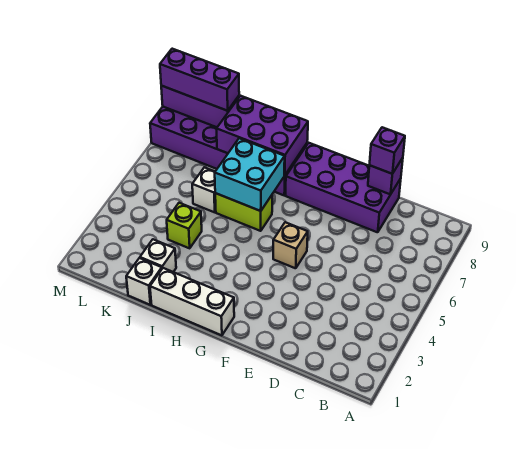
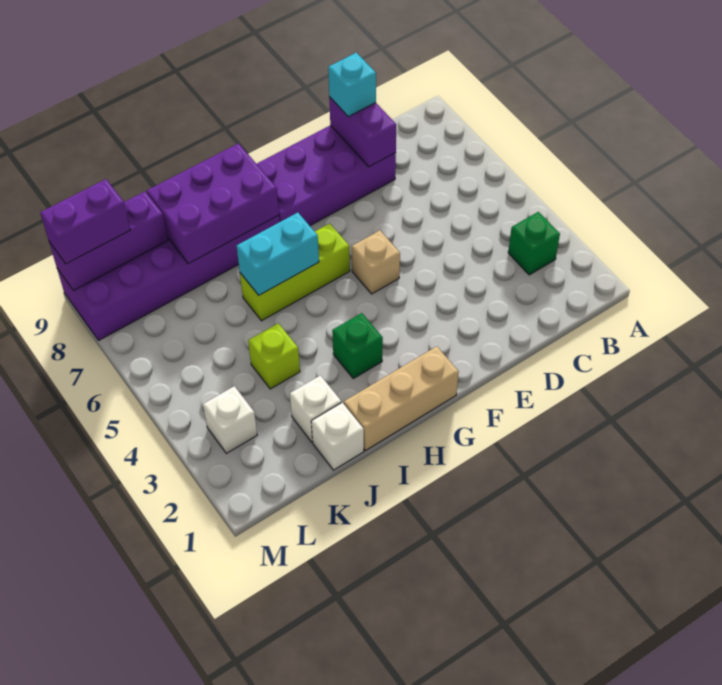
none -> green brick B3 level 1
purple brick D9 level 2 -> purple brick D8:D9 level 2
purple brick D9 level 3 -> cyan brick D9 level 3
white brick G1:I1 level 1 -> tan brick G1:I1 level 1
none -> green brick H3 level 1
lime brick H6:I6 level 1 -> lime brick G6:I6 level 1
cyan brick H6:I7 level 2 -> cyan brick H6:I6 level 2
white brick J6 level 1 -> white brick L3 level 1
purple brick K9:M9 level 3 -> purple brick L9:M9 level 3

